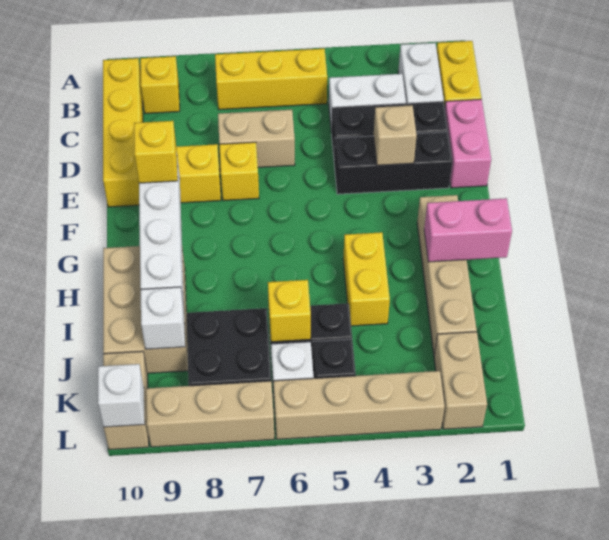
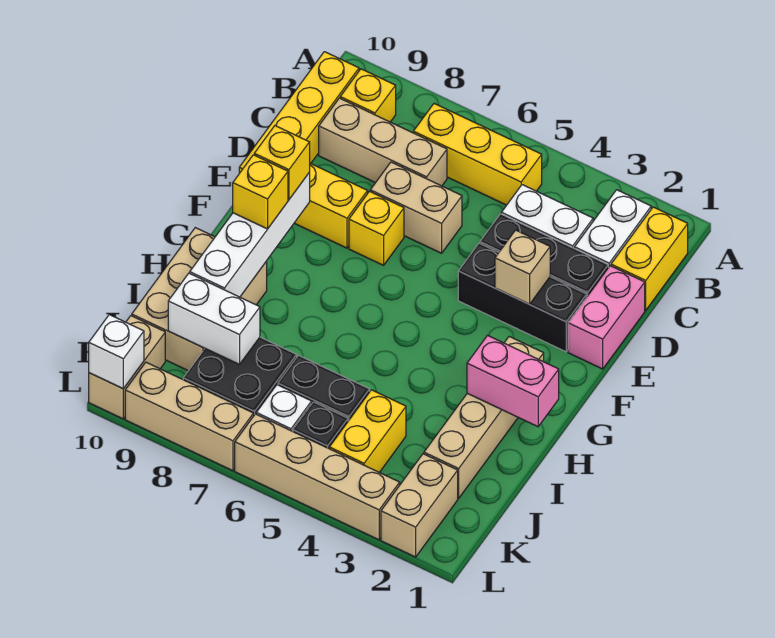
none -> tan brick C7:C9 level 1
yellow brick H4:I4 level 1 -> yellow brick J4:K4 level 1
yellow brick J6 level 2 -> yellow brick G9 level 3
white brick J9 level 2 -> white brick J8:J9 level 2

